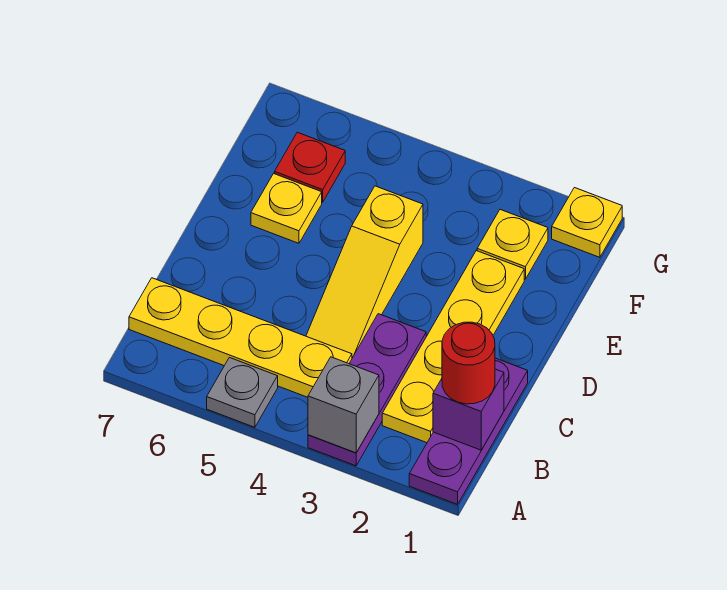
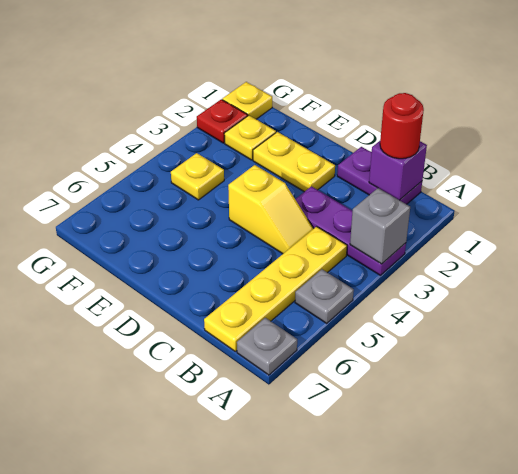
purple plate A1:C1 level 1 -> purple plate B1:C1 level 1
none -> grey plate A7 level 1
yellow plate B2:E2 level 1 -> yellow plate D2:E2 level 1
yellow slope C4:E4 level 1 top E -> yellow slope C4:D4 level 1 top D
yellow plate E6 level 1 -> yellow plate F4 level 1
red plate F6 level 1 -> red plate G2 level 1

